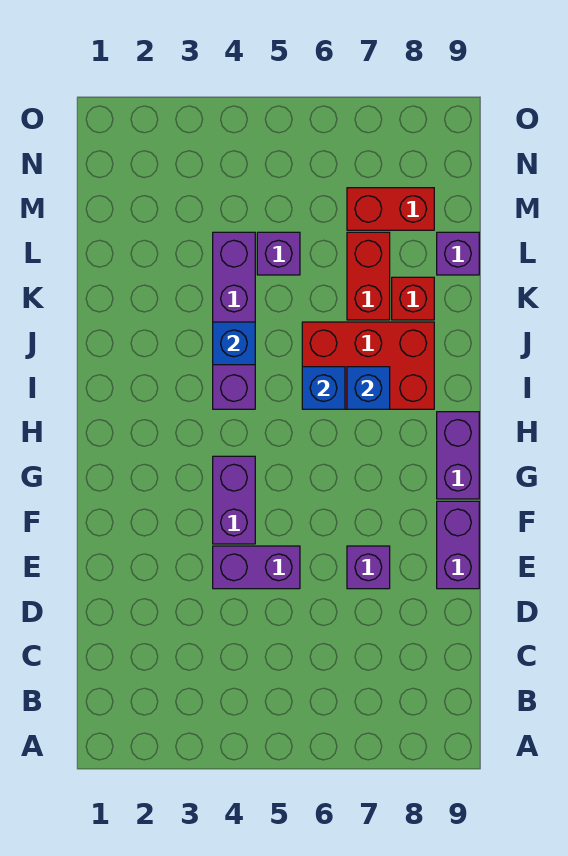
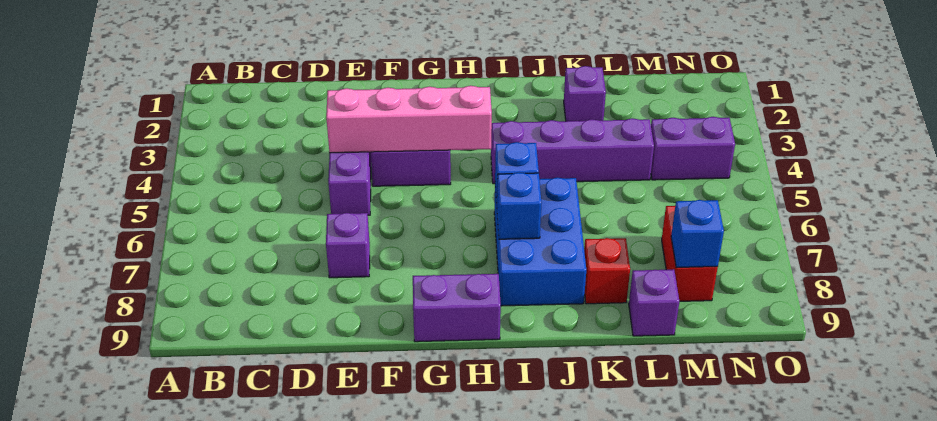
none -> pink brick E4:H4 level 2
purple brick E9:F9 level 1 -> purple brick M4:N4 level 1
red brick I6:J8 level 1 -> blue brick I6:J8 level 1
blue brick J4 level 2 -> blue brick M8 level 2
red brick K7:L7 level 1 -> none
purple brick L5 level 1 -> purple brick K2 level 1

